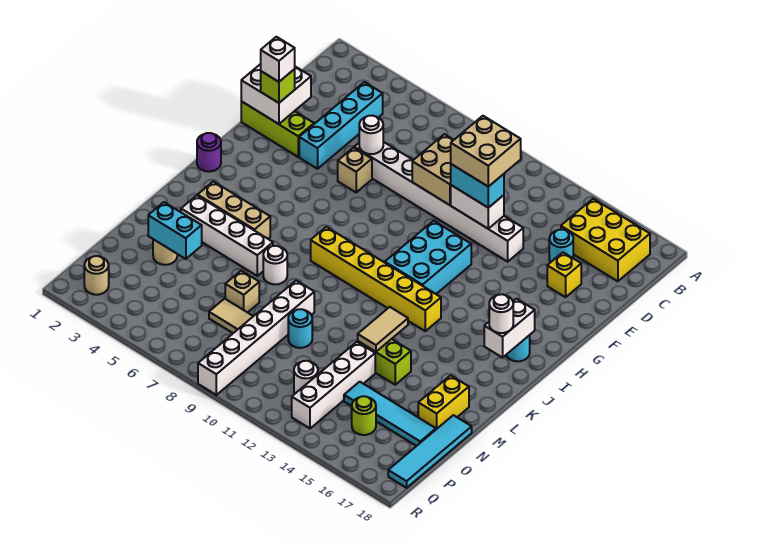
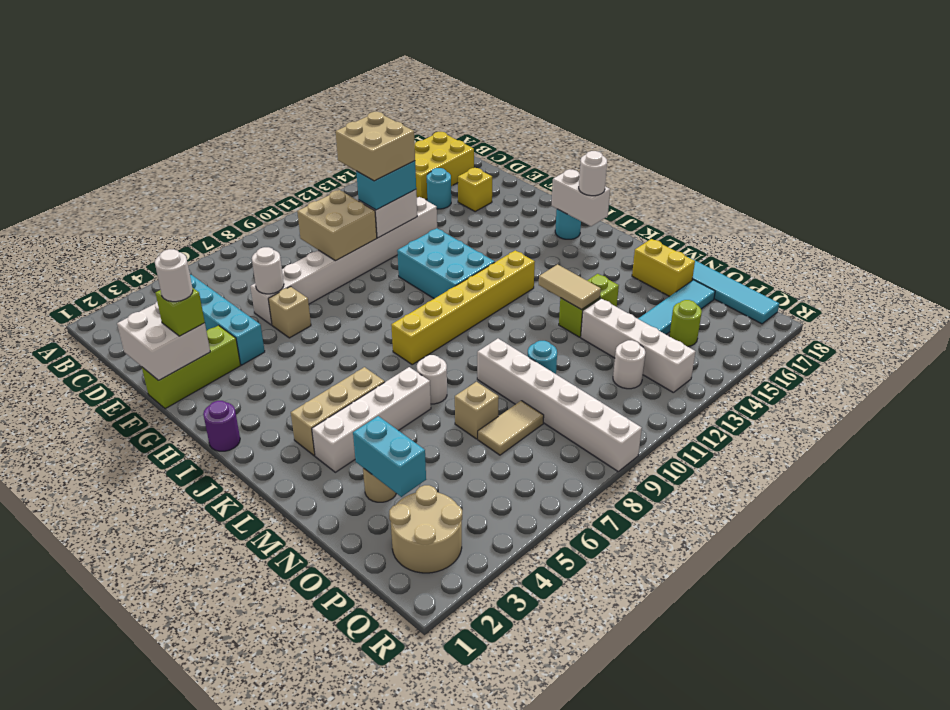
white brick F2 level 4 -> white round brick F2 level 4
cyan brick N3:N4 level 2 -> cyan brick N3:O3 level 2
tan round brick Q2 level 1 -> tan round brick P2:Q3 level 1

